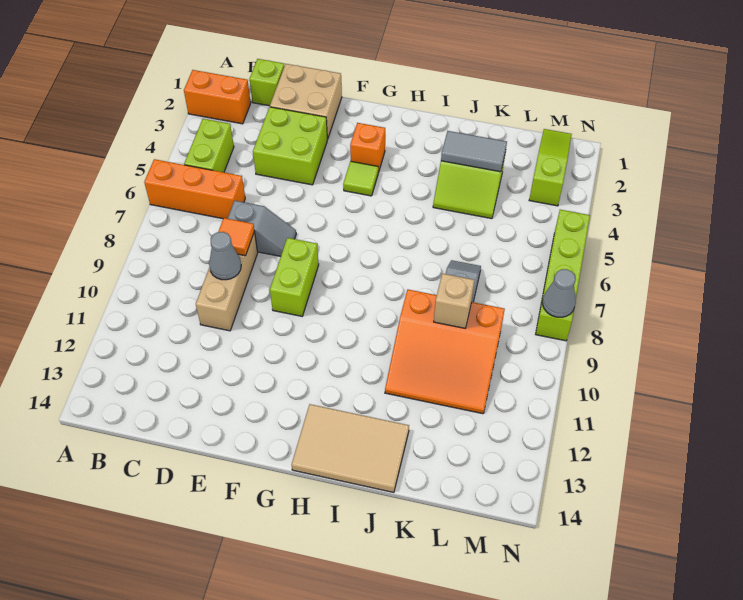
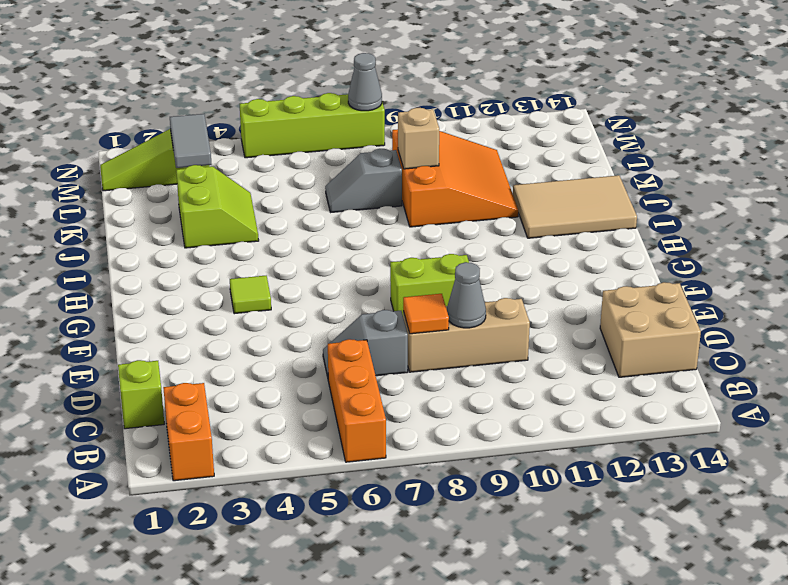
lime brick B4:B5 level 1 -> none
tan brick D1:E2 level 1 -> tan brick C13:D14 level 1
lime brick D3:E4 level 1 -> none
grey slope D7:E7 level 1 top D -> grey slope D6:D7 level 1 top 7
orange brick G3 level 1 -> none
tan tile H13:J14 level 1 -> tan tile I12:J14 level 1
grey tile J3:K3 level 2 -> grey tile L3:M3 level 2

